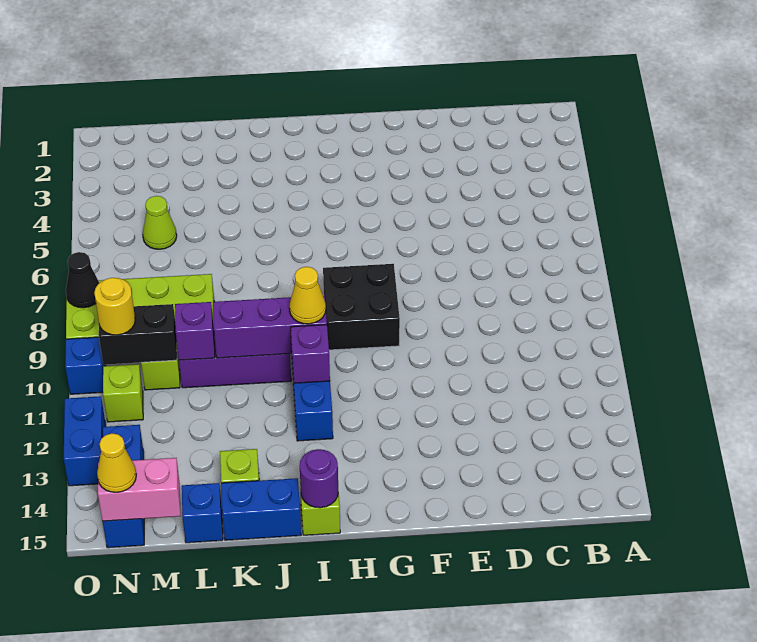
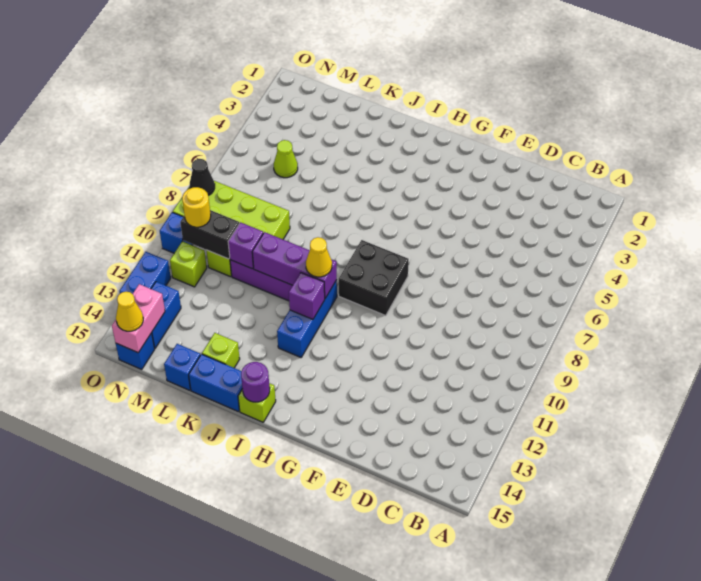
pink brick M15:N15 level 2 -> pink brick N14:N15 level 2

